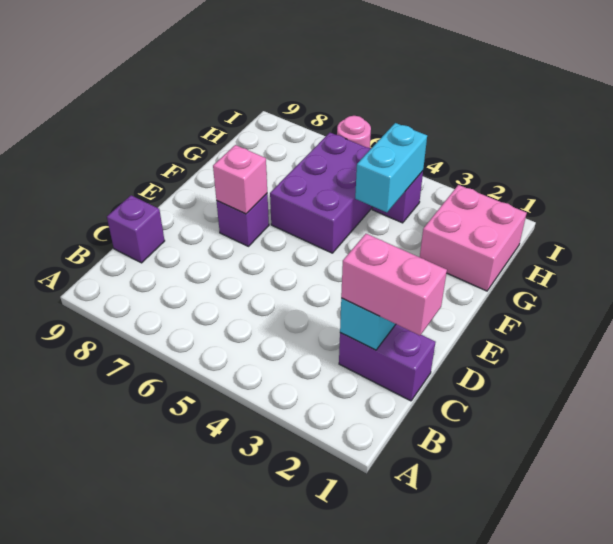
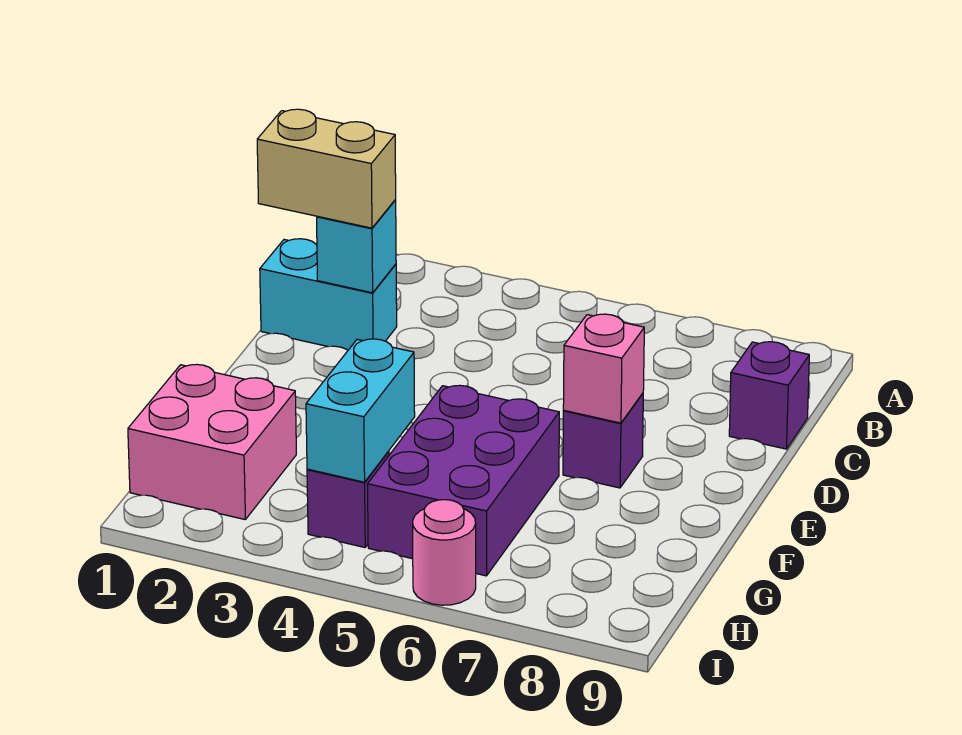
purple brick C1:C2 level 1 -> cyan brick C1:C2 level 1
pink brick C1:C2 level 3 -> tan brick C1:C2 level 3

